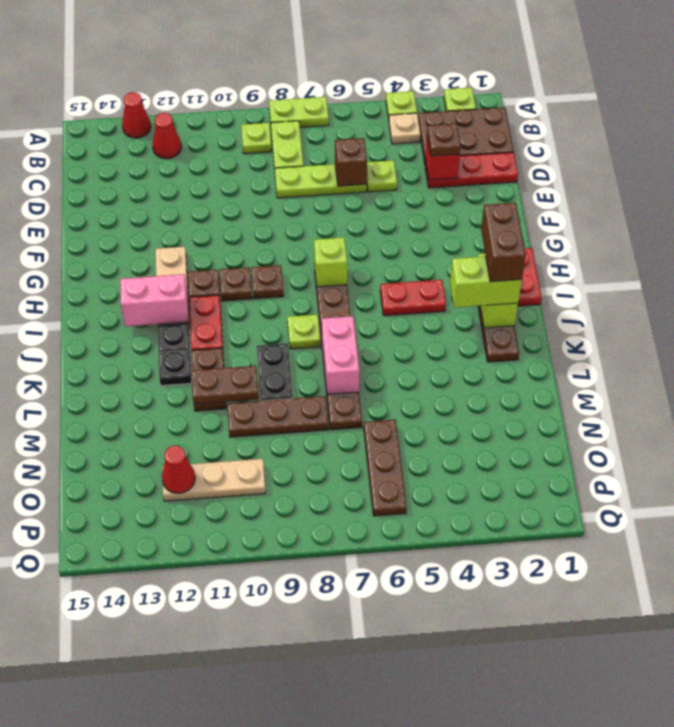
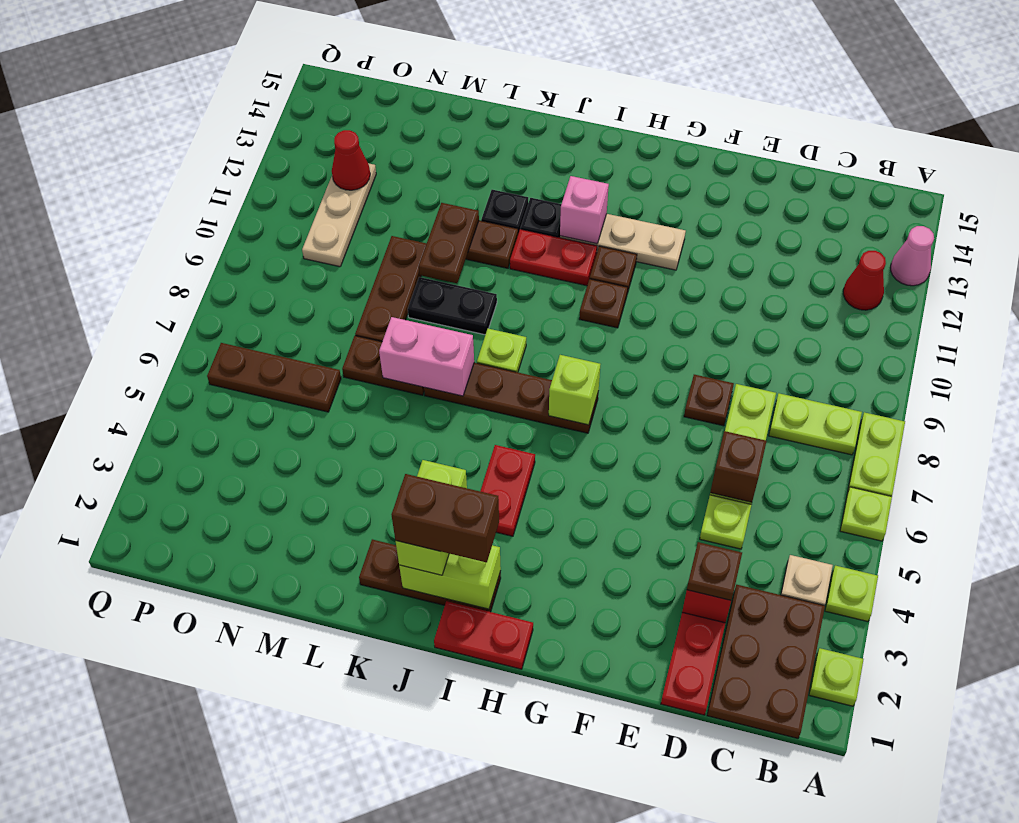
red cone A13 level 1 -> pink cone A13 level 1
lime plate B9 level 1 -> lime plate A6 level 1
brown plate H9 level 1 -> brown plate E8 level 1
pink brick I12:I13 level 2 -> pink brick I12 level 2

